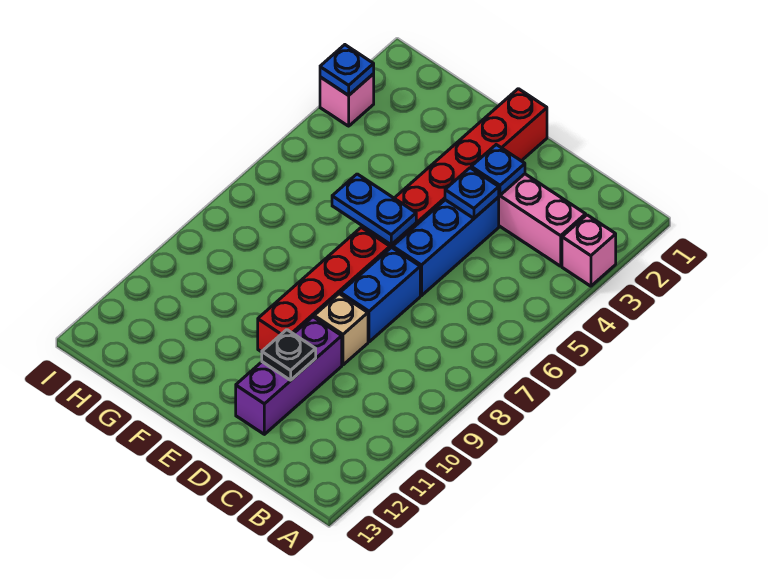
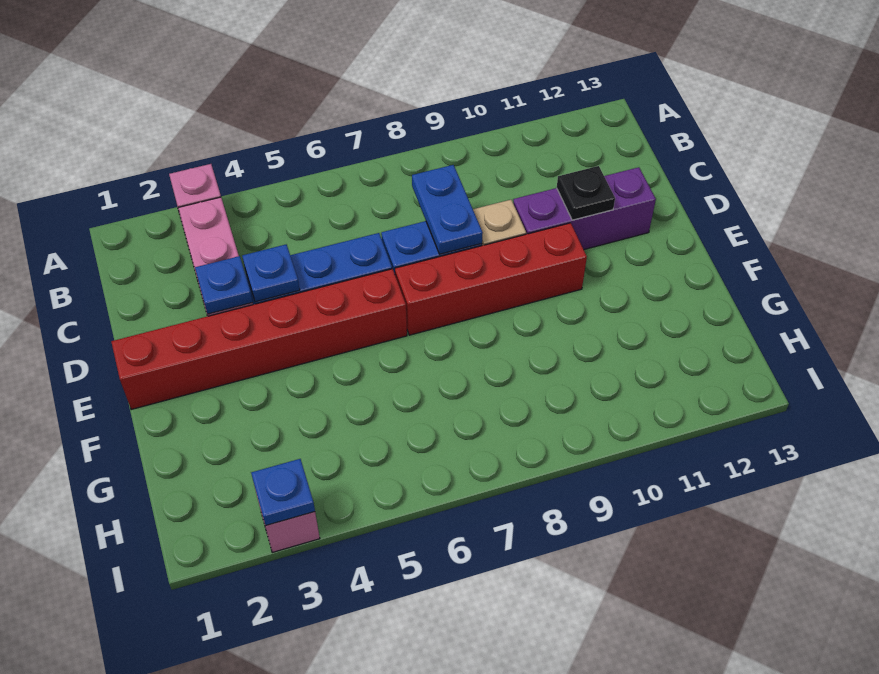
blue plate E6:F6 level 2 -> blue plate C8:D8 level 2

